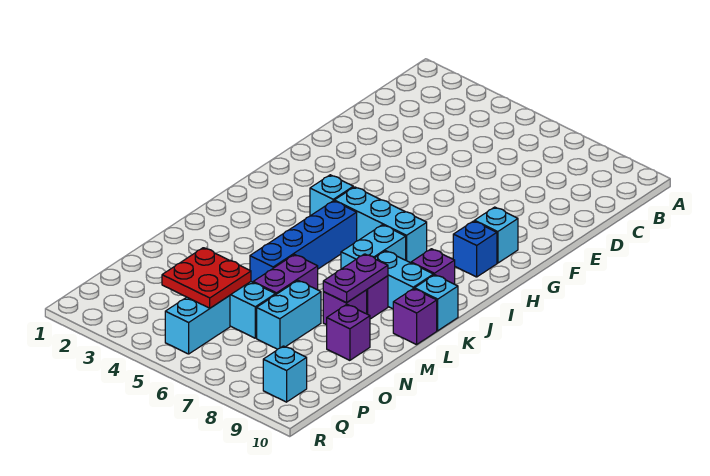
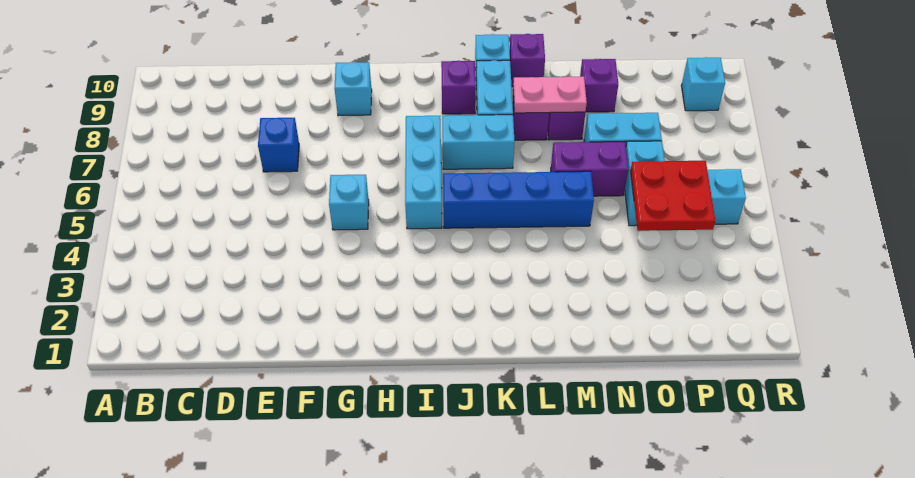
blue brick H9 level 1 -> blue brick E7 level 1
cyan brick I4 level 1 -> cyan brick G5 level 1
purple plate L8:M8 level 2 -> pink plate L8:M8 level 2

